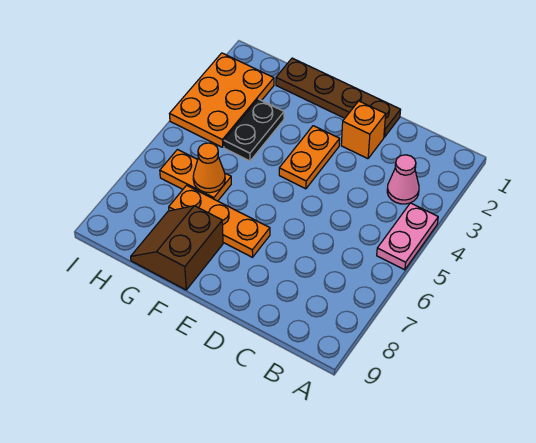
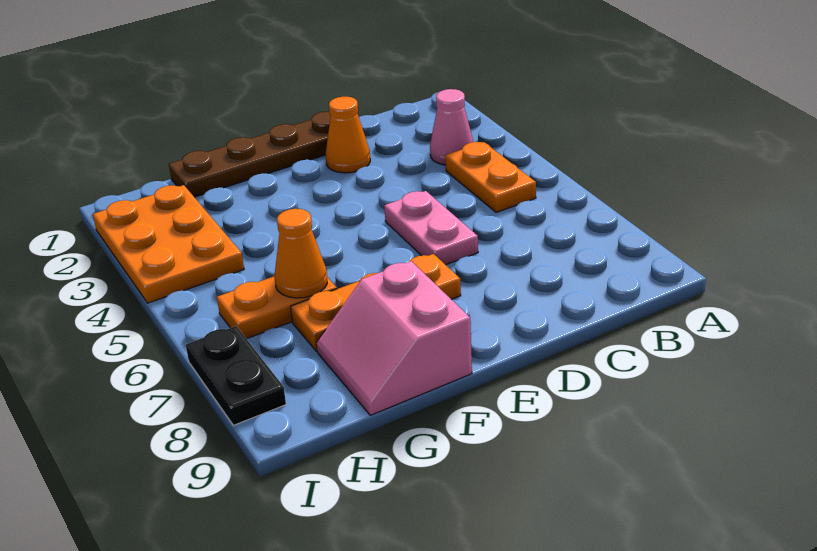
pink plate A4:A5 level 1 -> pink plate D5:D6 level 1
orange brick D2 level 1 -> orange cone D2 level 1
orange plate E3:E4 level 1 -> orange plate B4:B5 level 1
brown slope F8:G9 level 1 top F -> pink slope F8:G9 level 1 top F
black plate G3:G4 level 1 -> black plate I7:I8 level 1

